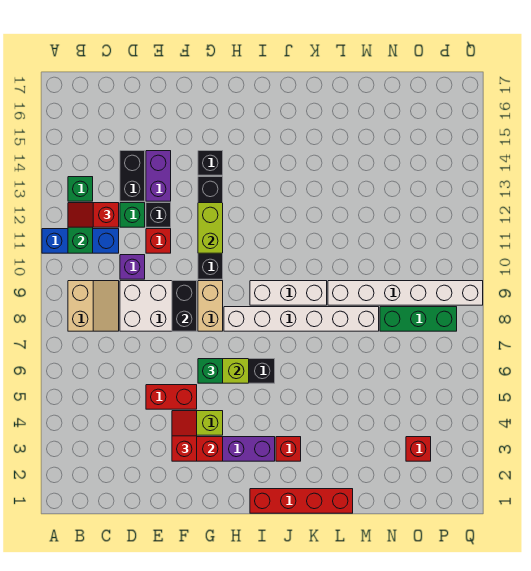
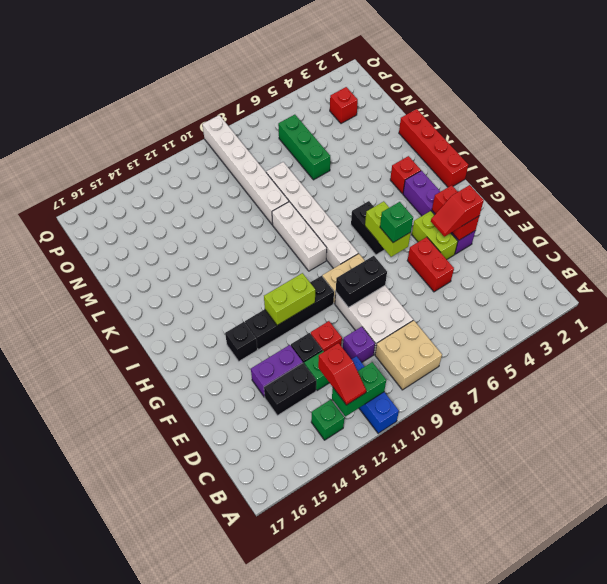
tan slope B8:C9 level 1 top B -> tan brick B8:C9 level 1
green brick N8:P8 level 1 -> green brick M6:O6 level 1

